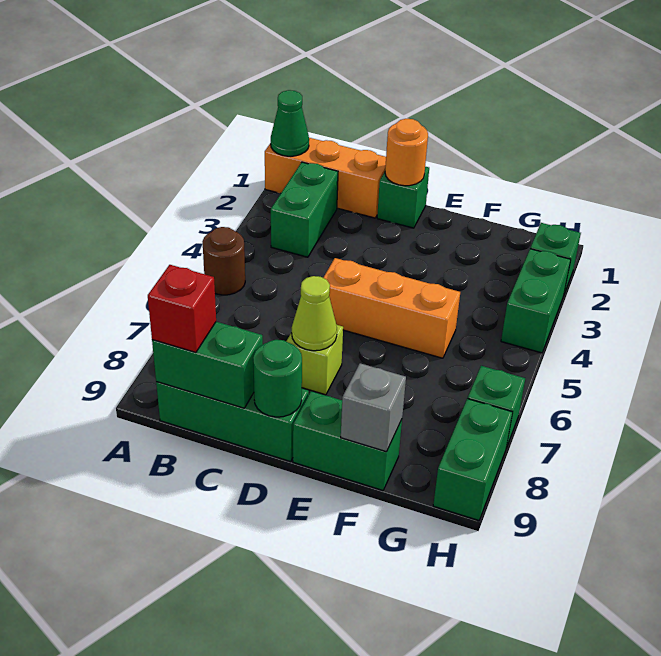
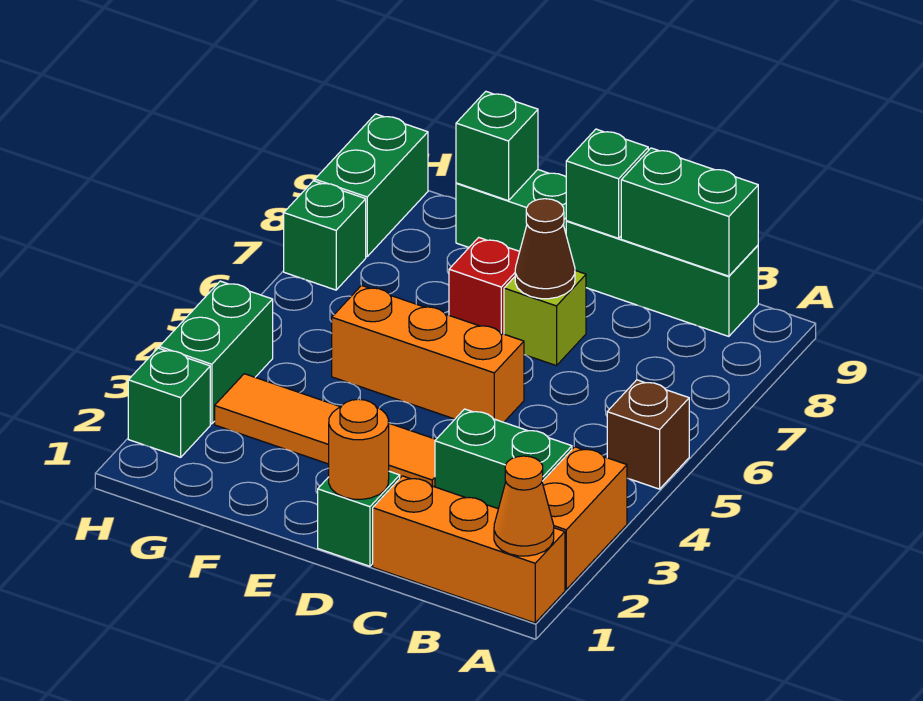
green cone A1 level 2 -> orange cone A1 level 2
none -> orange brick A2:A3 level 1
brown round brick A5 level 1 -> brown brick A5 level 1
green brick B2:B3 level 1 -> green brick B3:C3 level 1
red brick B9 level 3 -> red brick E7 level 1
none -> orange tile D3:G3 level 1
lime cone D7 level 2 -> brown cone D7 level 2
green round brick D9 level 2 -> green brick D9 level 2
grey brick F9 level 2 -> green brick F9 level 2

